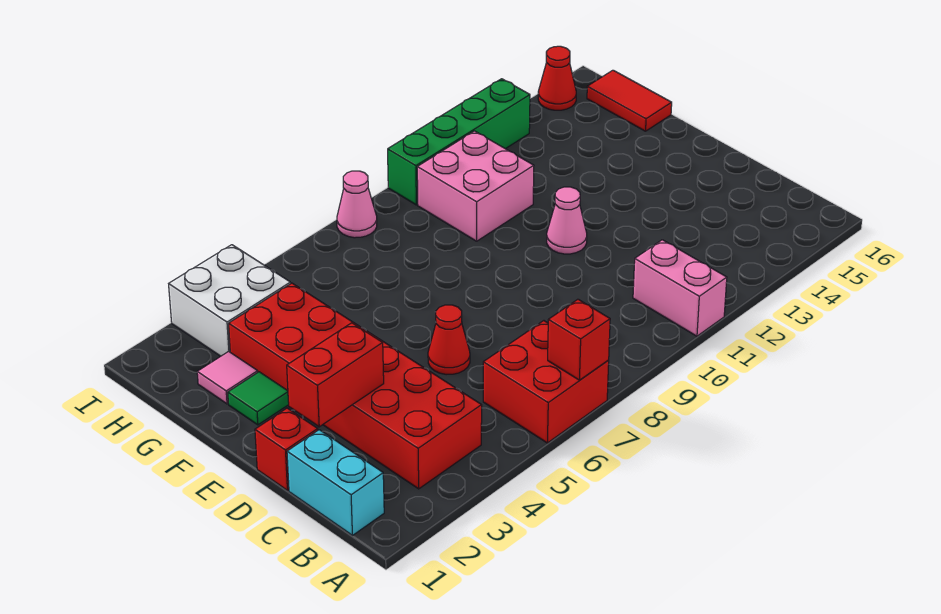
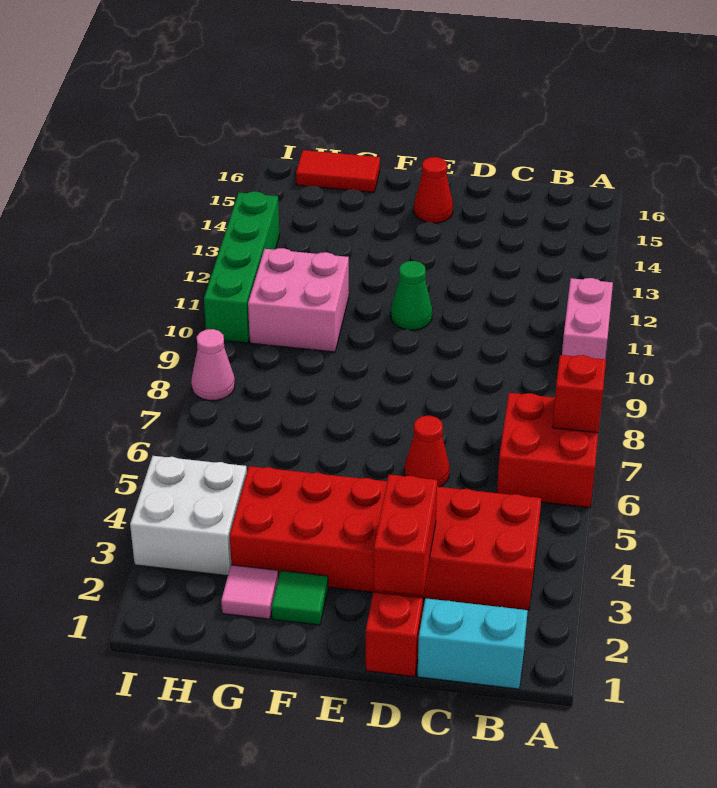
pink brick A11:B11 level 1 -> pink brick A10:A11 level 1
pink cone E11 level 1 -> green cone E11 level 1
red cone I15 level 1 -> red cone E15 level 1

